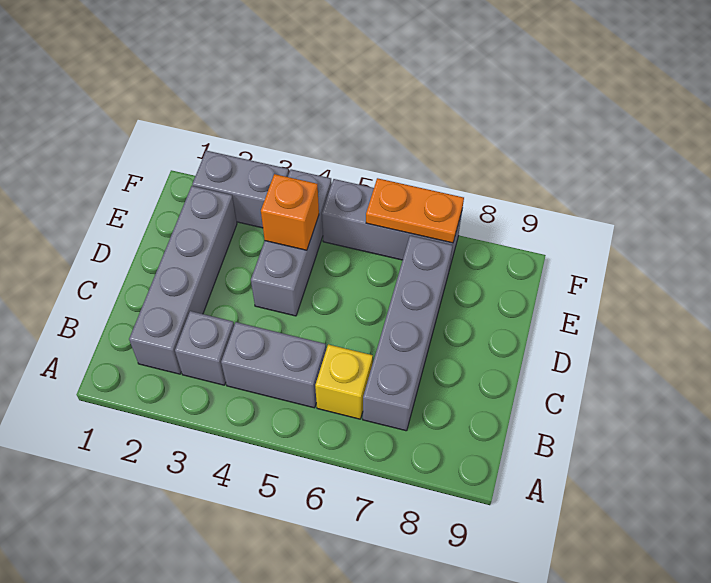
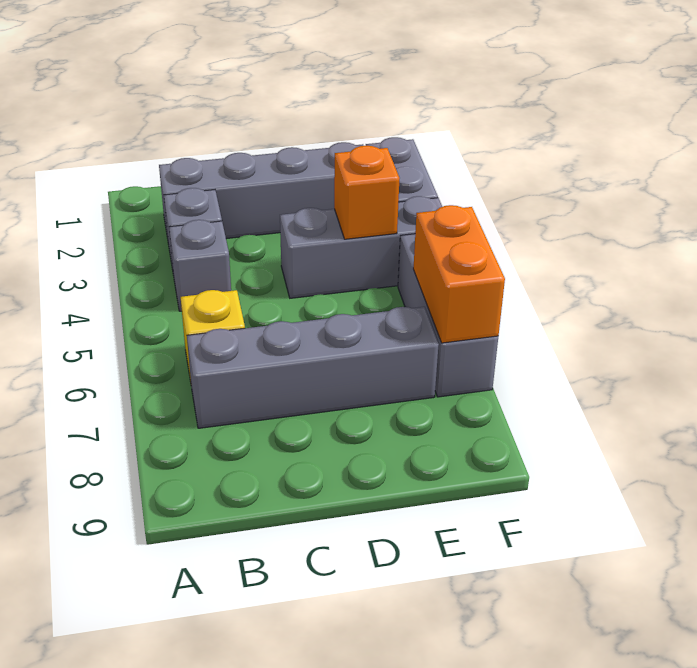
grey brick B4:B5 level 1 -> grey brick B4 level 1
orange plate F6:F7 level 2 -> orange brick F6:F7 level 2

